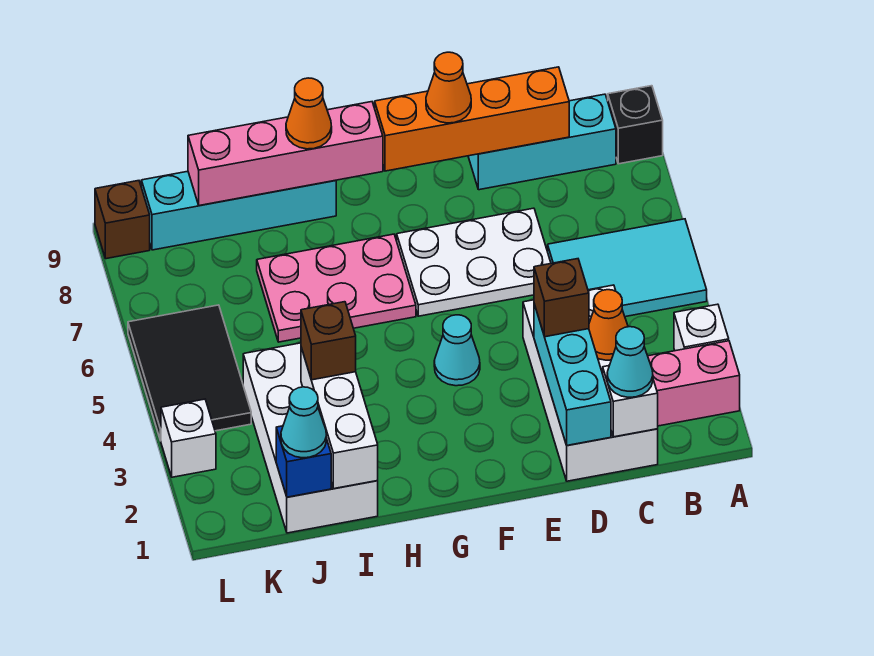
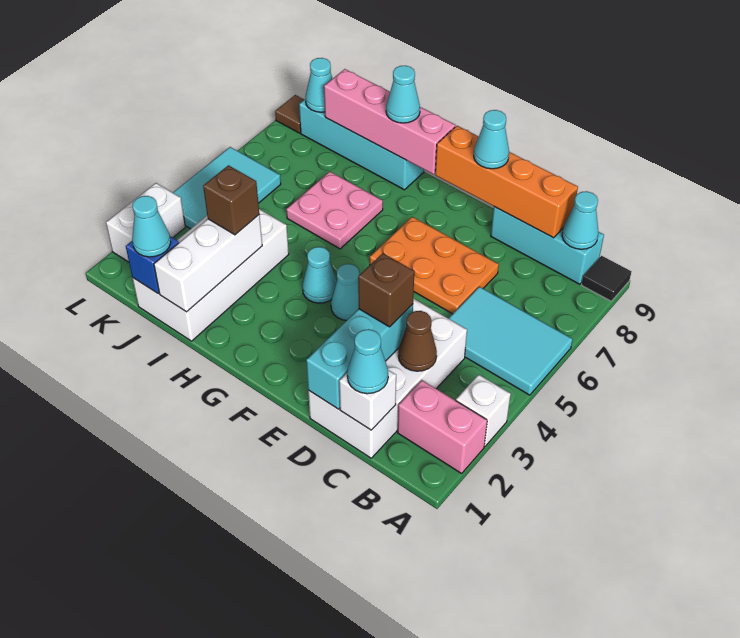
black brick A9 level 1 -> black tile A9 level 1
none -> cyan cone B9 level 2
orange cone C3 level 2 -> brown cone C3 level 2
white plate D6:F7 level 1 -> orange plate D6:F7 level 1
orange cone E9 level 3 -> cyan cone E9 level 3
none -> cyan cone G4 level 1
pink plate G6:I7 level 1 -> pink plate H6:I7 level 1
orange cone H9 level 3 -> cyan cone H9 level 3
black tile K4:L6 level 1 -> cyan tile K4:L6 level 1
none -> cyan cone K9 level 2
white brick L3 level 1 -> white brick L2:L3 level 1
brown brick L9 level 1 -> brown tile L9 level 1

